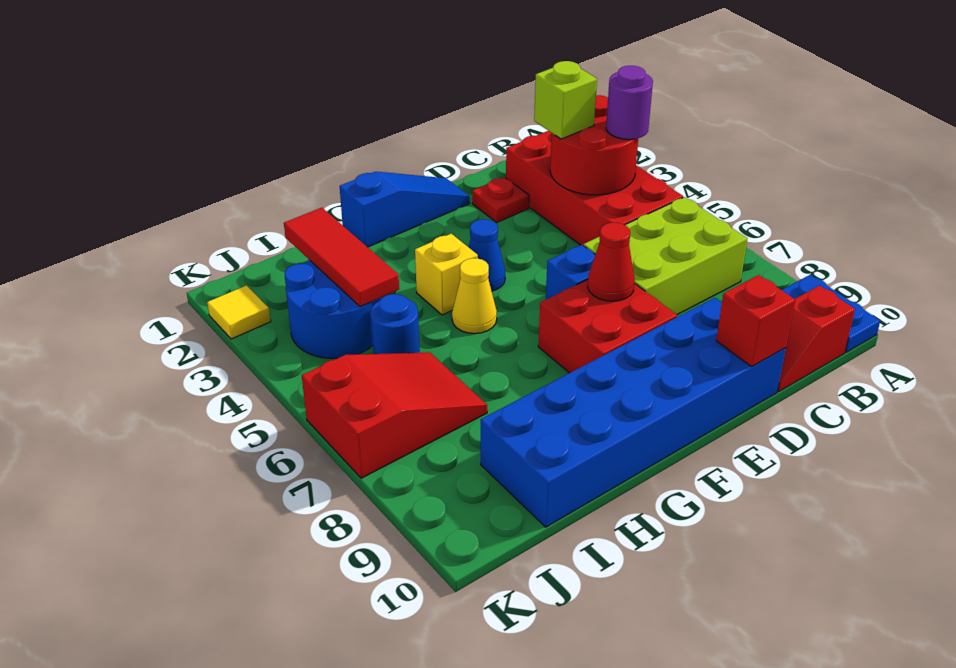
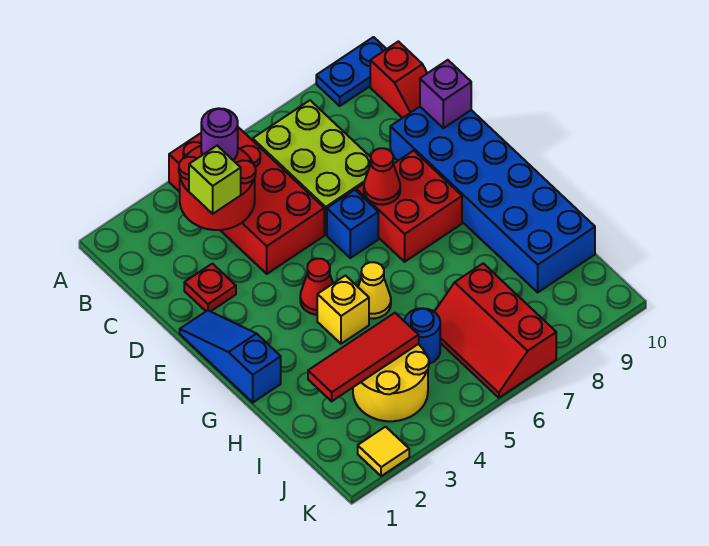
red brick B2:C5 level 1 -> red brick A4:D5 level 1
red brick D10 level 2 -> purple brick D10 level 2
blue cone F4 level 1 -> red cone F4 level 1
blue round brick I3:J4 level 1 -> yellow round brick I3:J4 level 1
red slope I6:K7 level 1 top K -> red slope I6:K7 level 1 top 7

